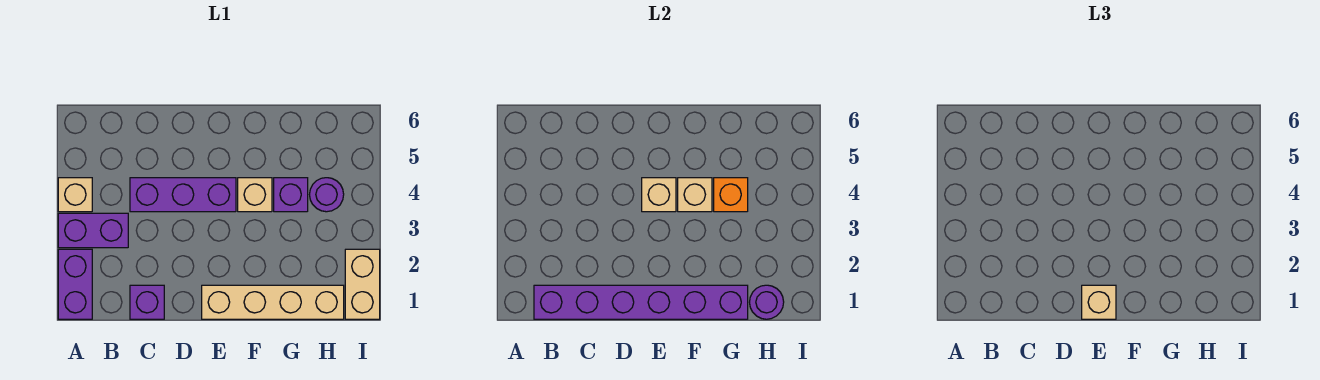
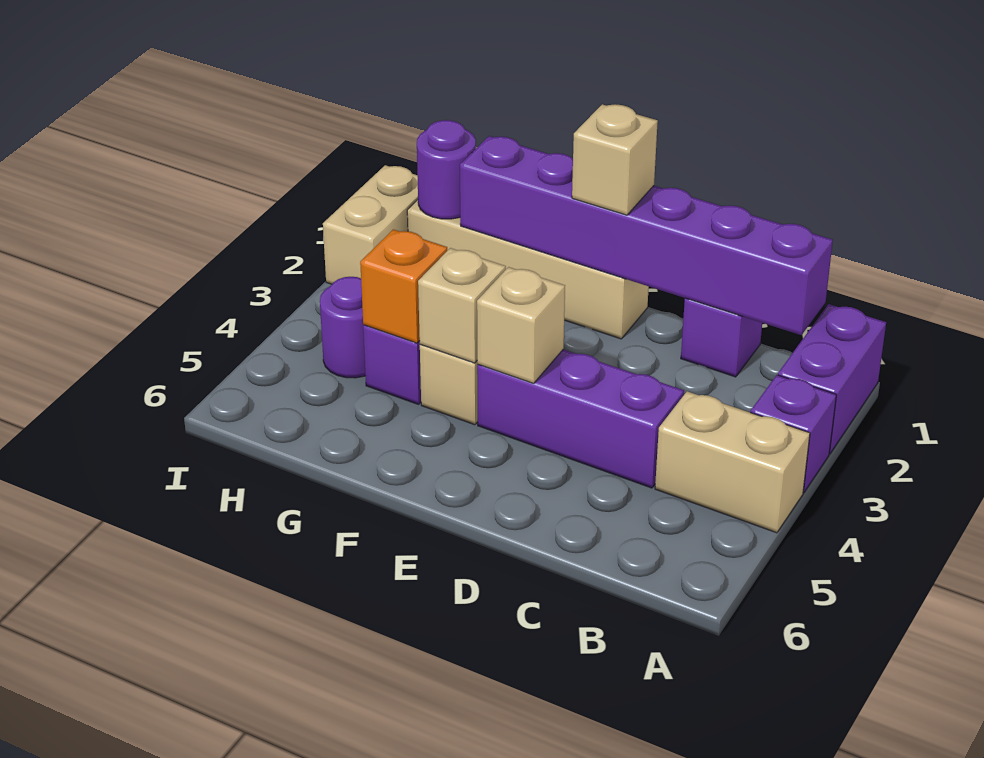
purple brick A3:B3 level 1 -> purple brick A3 level 1
tan brick A4 level 1 -> tan brick A4:B4 level 1

